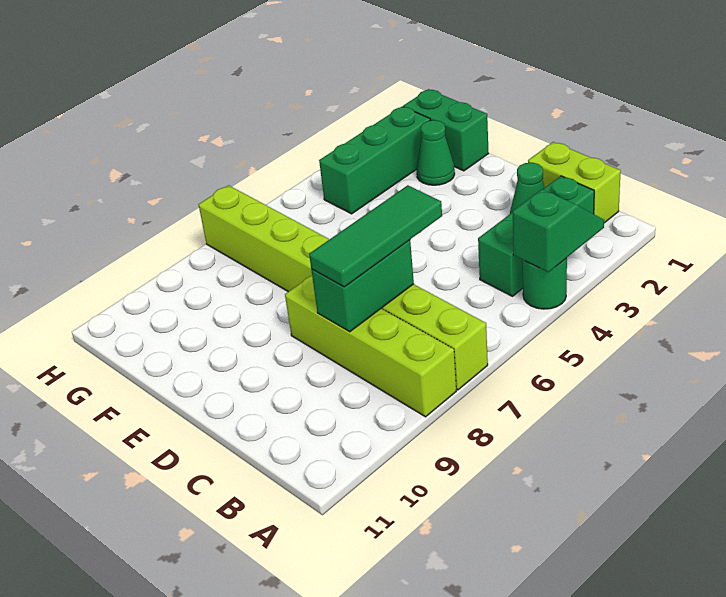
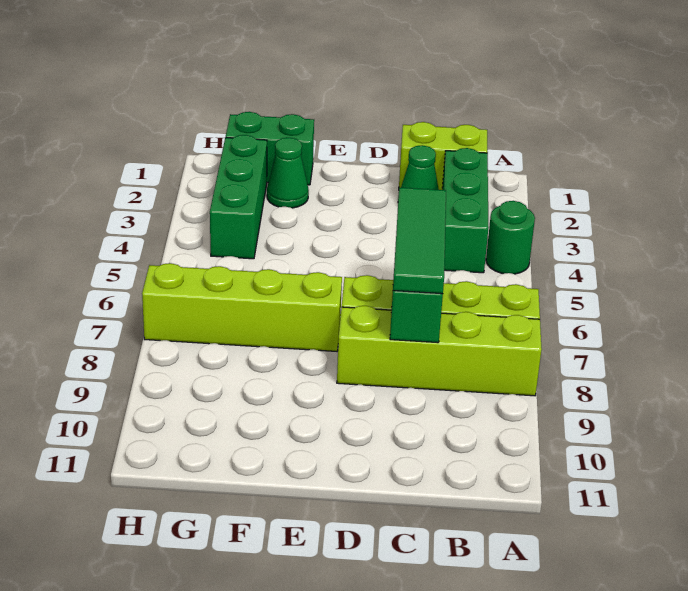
green slope A3:A4 level 2 top 4 -> none

